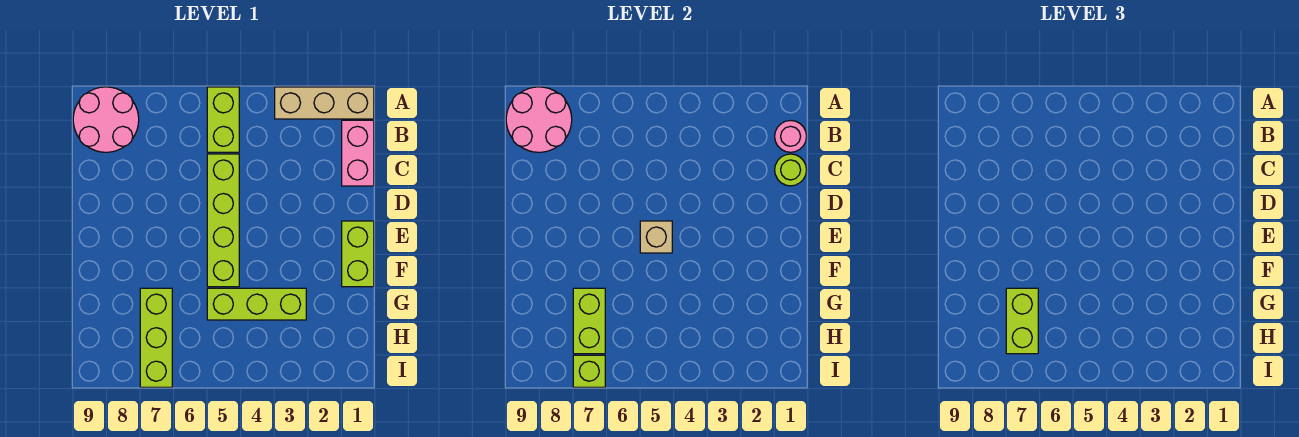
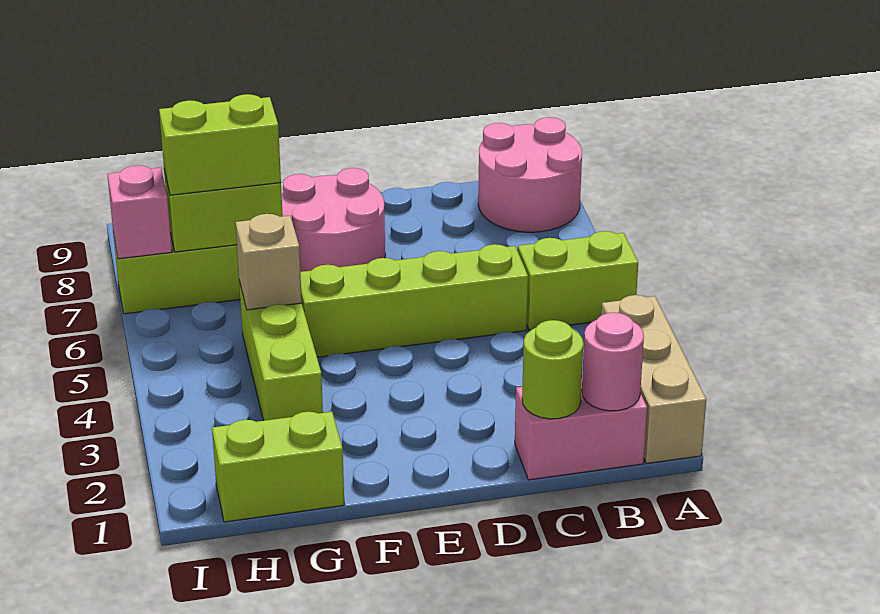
pink round brick A8:B9 level 2 -> pink round brick E7:F8 level 1
lime brick E1:F1 level 1 -> lime brick G1:H1 level 1
tan brick E5 level 2 -> tan brick G5 level 2
lime brick I7 level 2 -> pink brick I7 level 2

